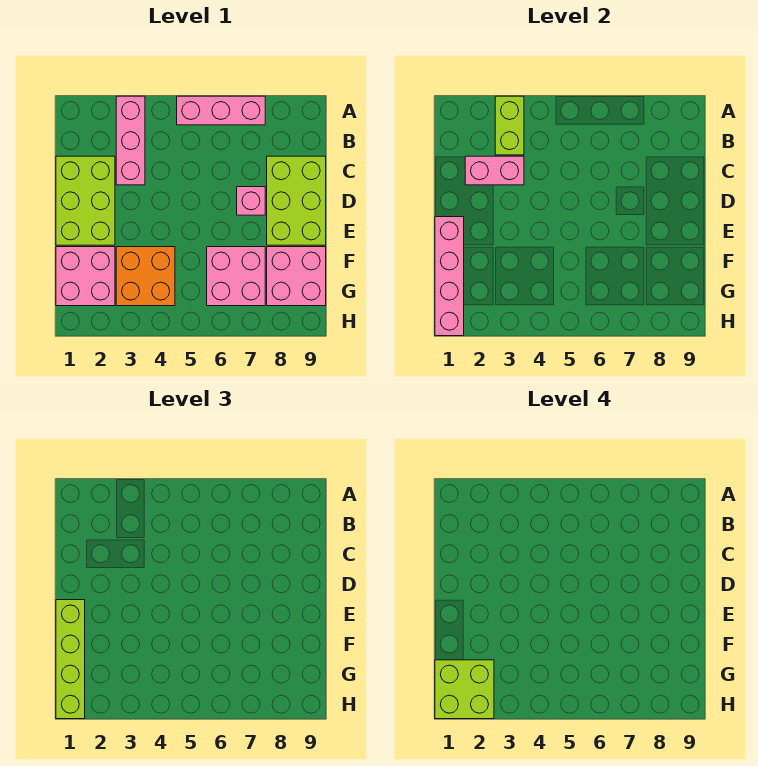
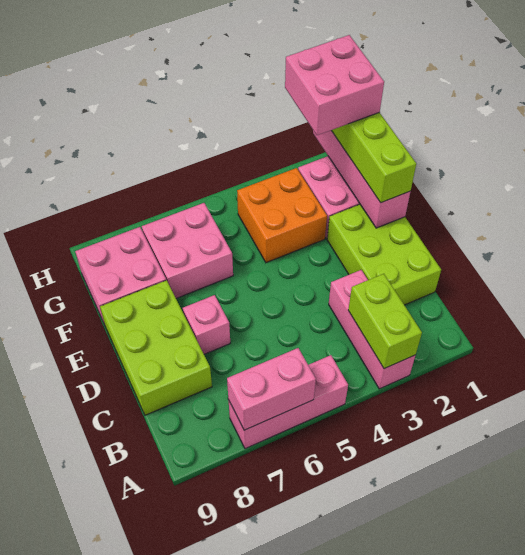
pink brick C2:C3 level 2 -> pink brick A6:A7 level 2
lime brick G1:H2 level 4 -> pink brick G1:H2 level 4

